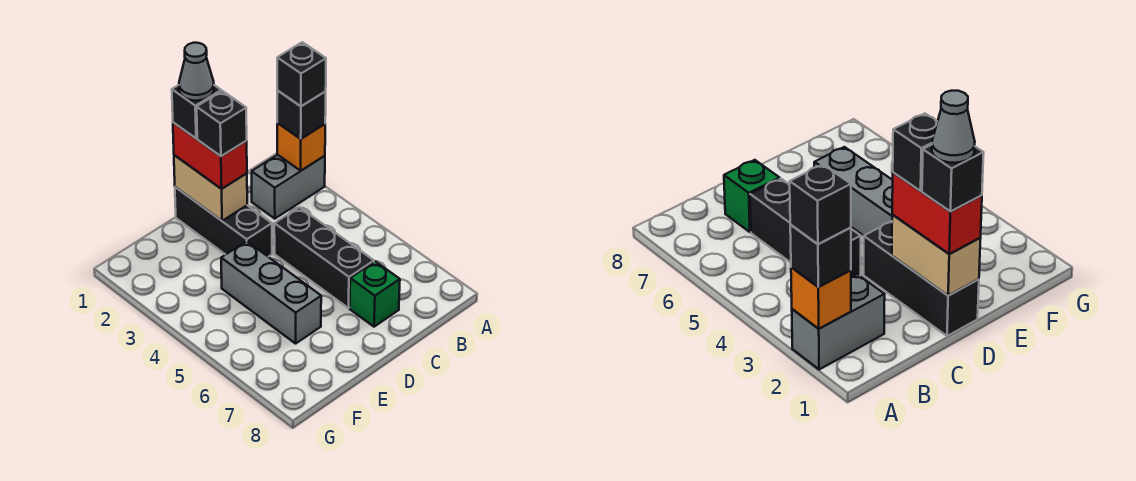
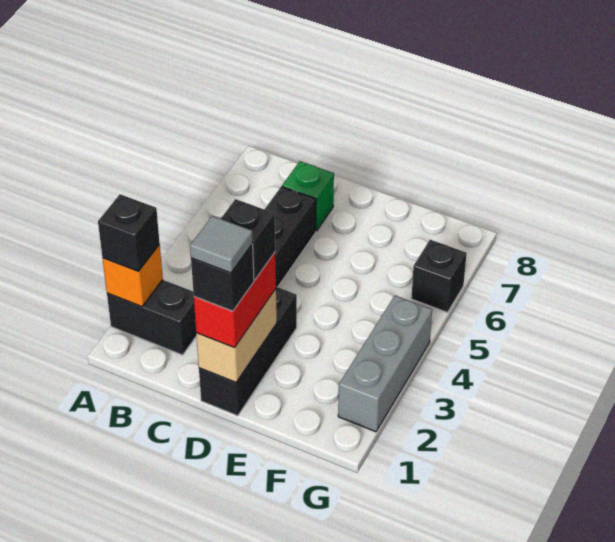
grey brick A2:B2 level 1 -> black brick A2:B2 level 1
black brick A2 level 4 -> black brick G6 level 1
grey cone D1 level 5 -> grey tile D1 level 5
grey brick E4:E6 level 1 -> grey brick G2:G4 level 1

